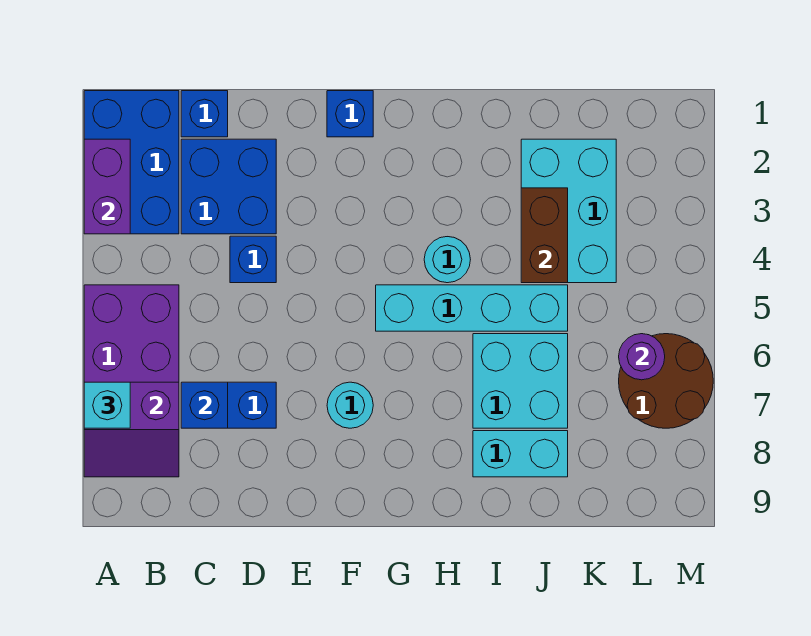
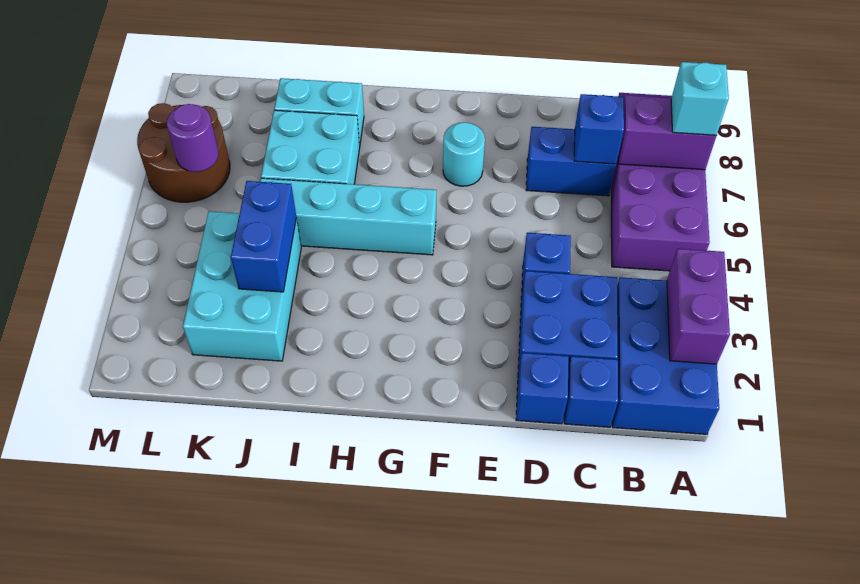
blue brick F1 level 1 -> blue brick D1 level 1
cyan round brick H4 level 1 -> none
brown brick J3:J4 level 2 -> blue brick J3:J4 level 2

